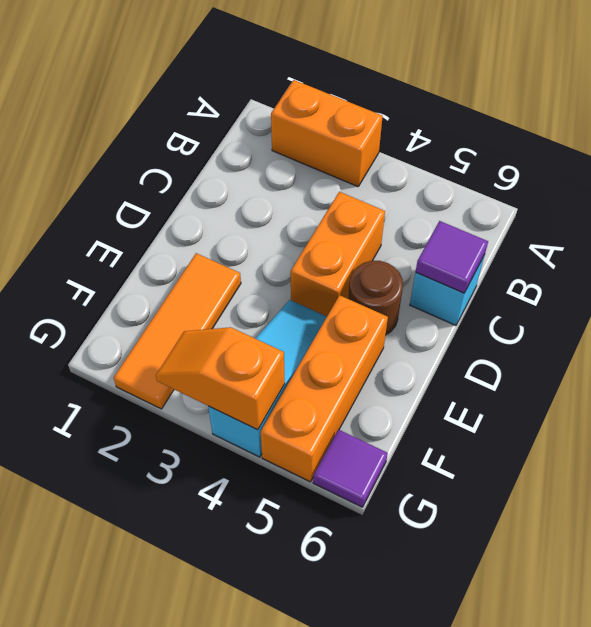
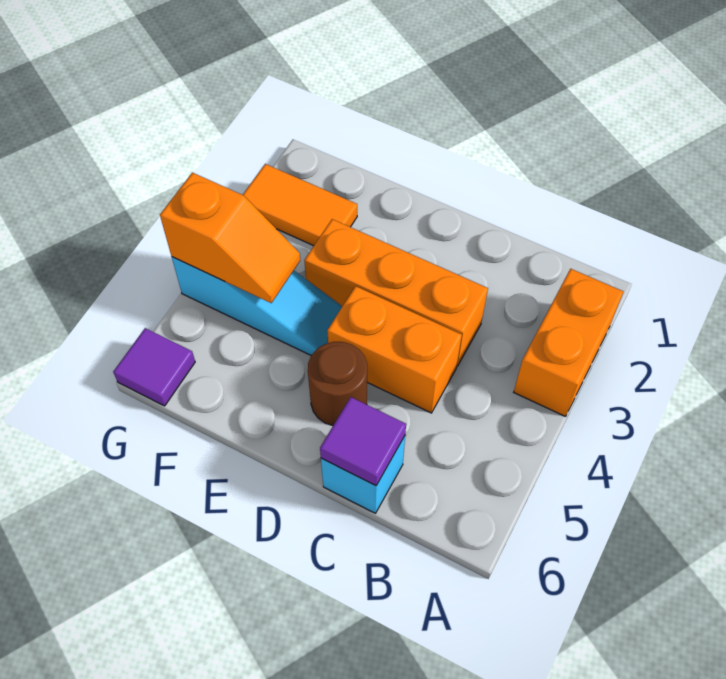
orange tile E2:G2 level 1 -> orange tile F2:G2 level 1
orange brick E5:G5 level 1 -> orange brick C3:E3 level 1
orange slope G3:G4 level 2 top 4 -> orange slope F4:G4 level 2 top G

